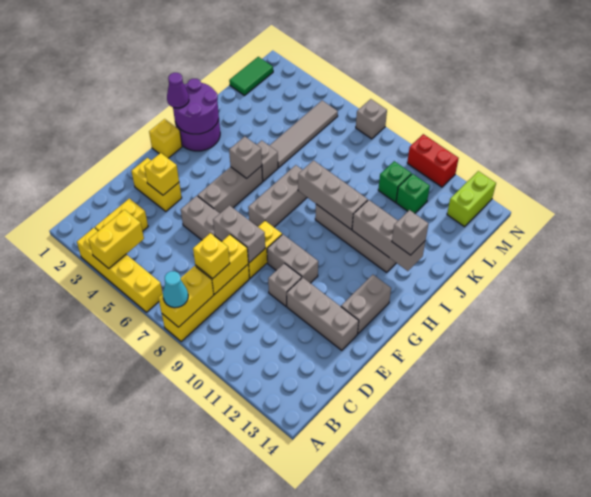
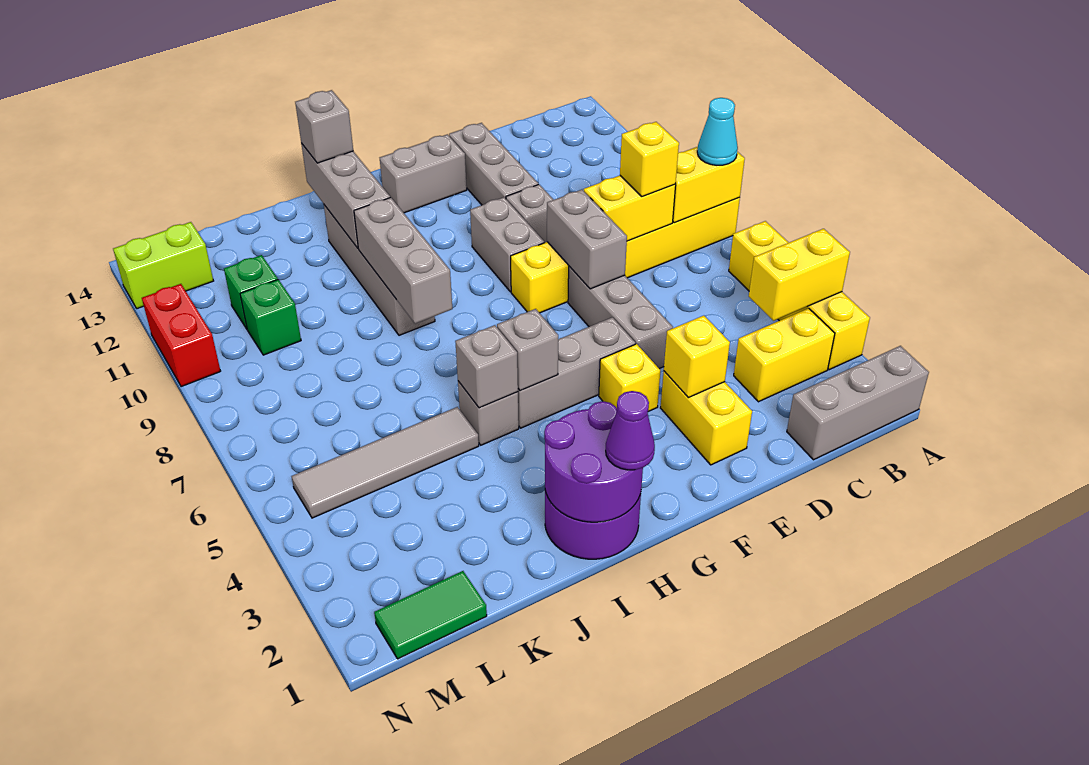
yellow brick G1 level 1 -> yellow brick F4 level 1
grey brick G7:I7 level 1 -> grey brick A1:C1 level 1
grey brick N7 level 1 -> grey brick I5 level 2

